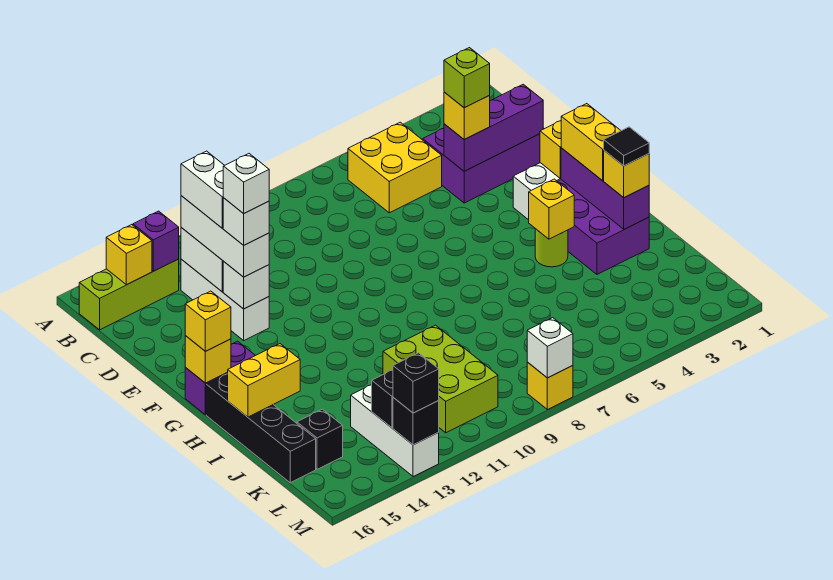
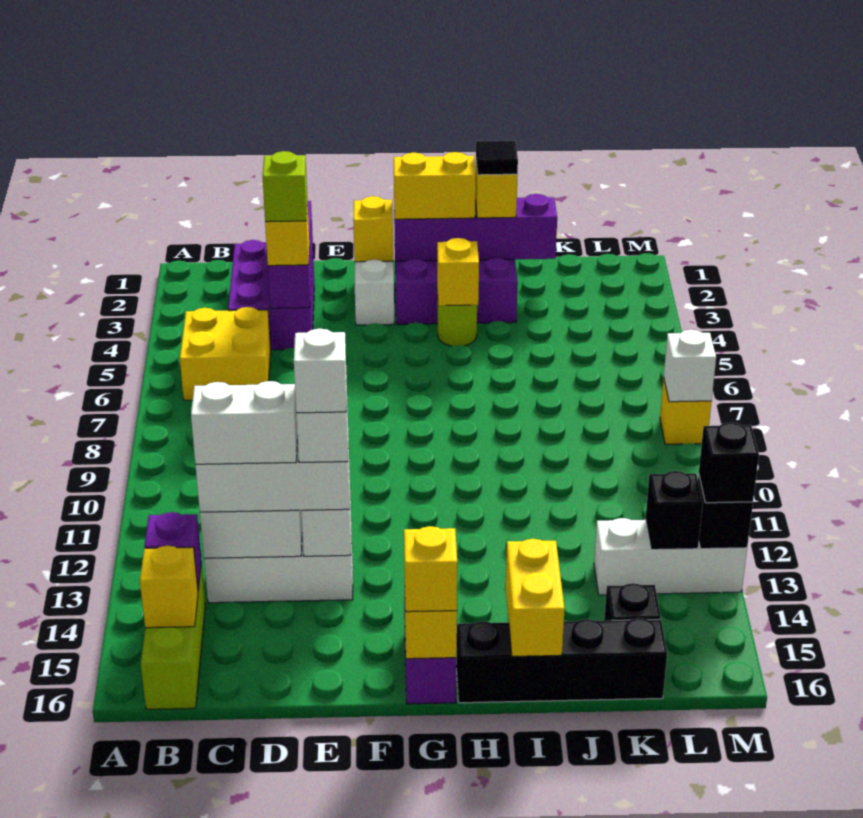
purple brick G2:I2 level 2 -> purple brick G2:J2 level 2
lime brick J10:L11 level 1 -> none

